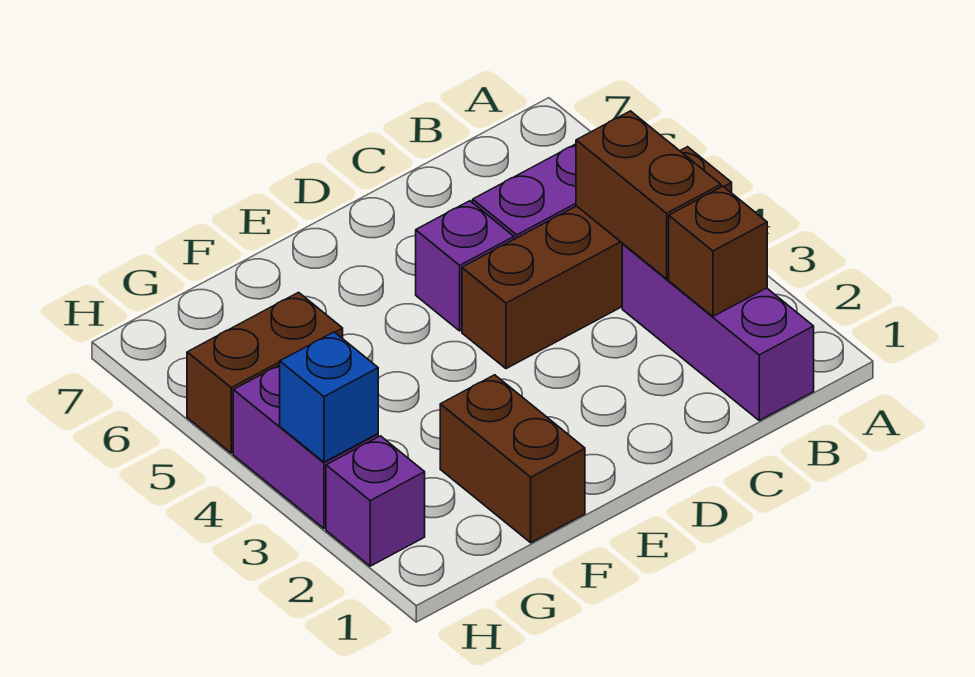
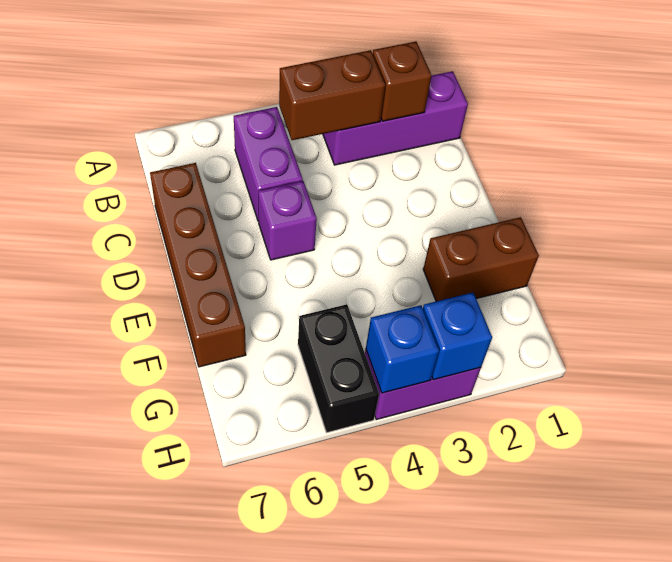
brown brick A4:D4 level 1 -> brown brick C7:F7 level 1
brown brick G5:H5 level 1 -> black brick G5:H5 level 1
purple brick H2 level 1 -> none
none -> blue brick H4 level 2

